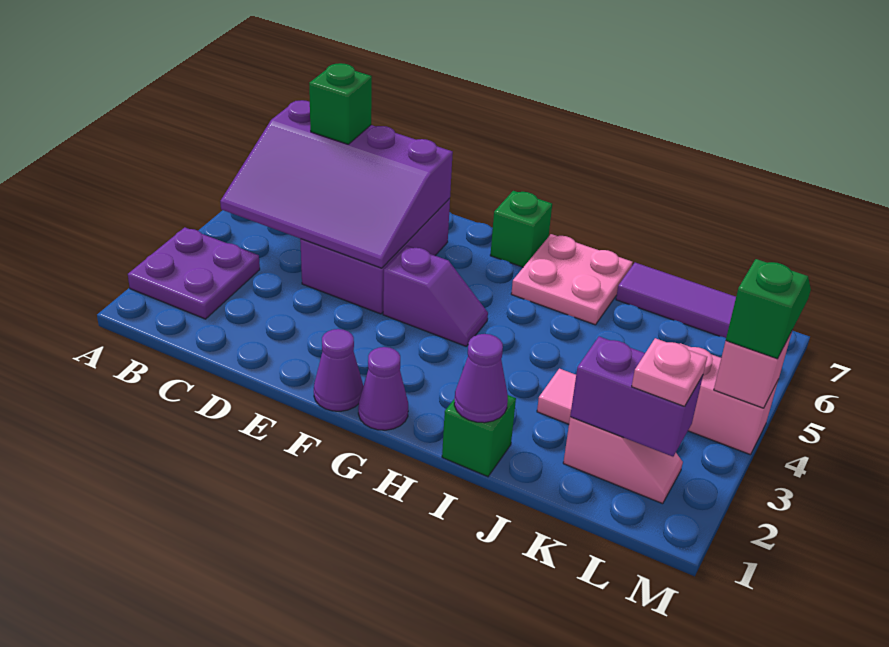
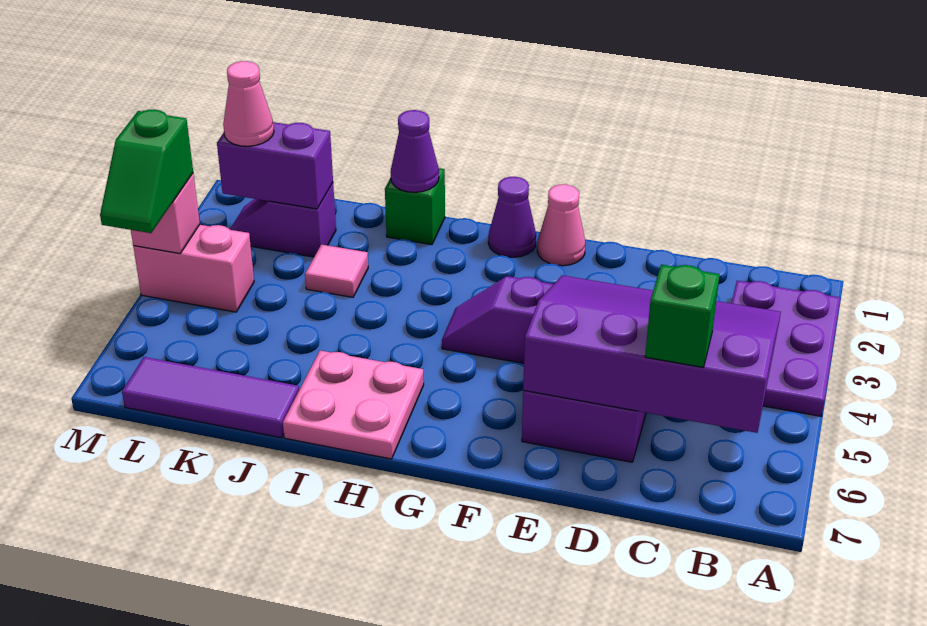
purple plate A2:B3 level 1 -> purple plate A2:B4 level 1
purple cone F1 level 1 -> pink cone F1 level 1
green brick G7 level 1 -> none
pink slope K2:L2 level 1 top K -> purple slope K2:L2 level 1 top K
pink plate L2 level 3 -> pink cone L2 level 3

